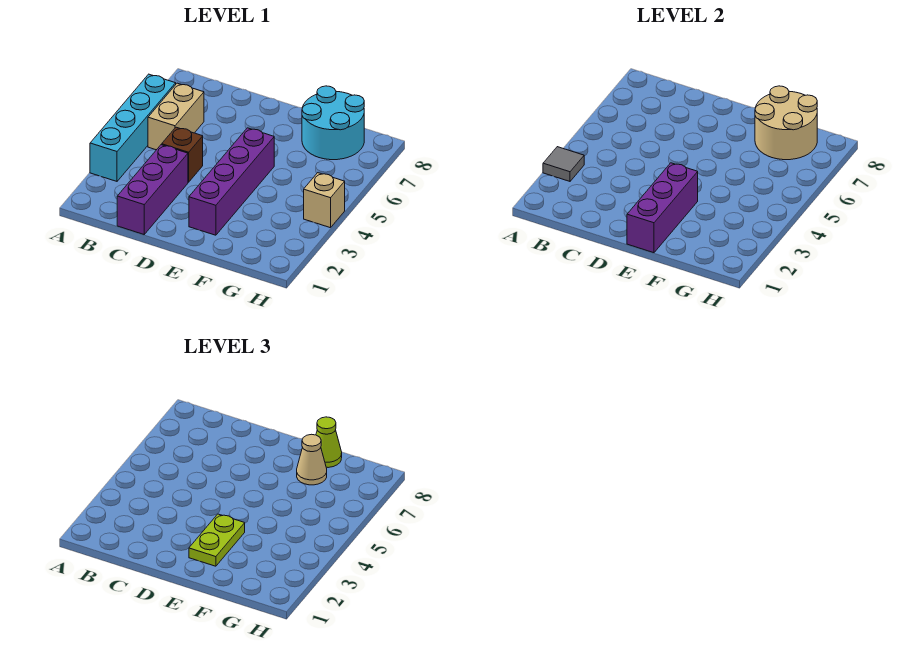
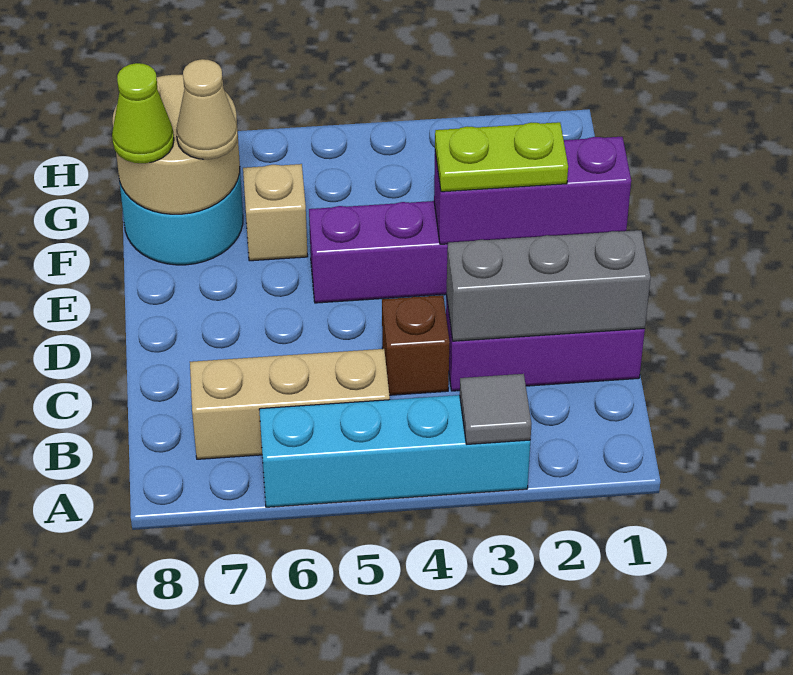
tan brick B5:B6 level 1 -> tan brick B5:B7 level 1
none -> grey brick C1:C3 level 2
tan brick H4 level 1 -> tan brick F6 level 1

